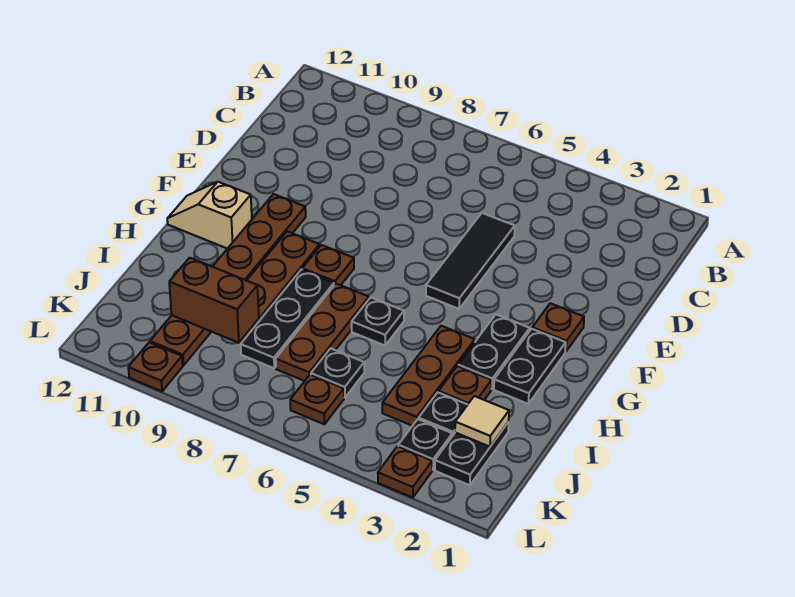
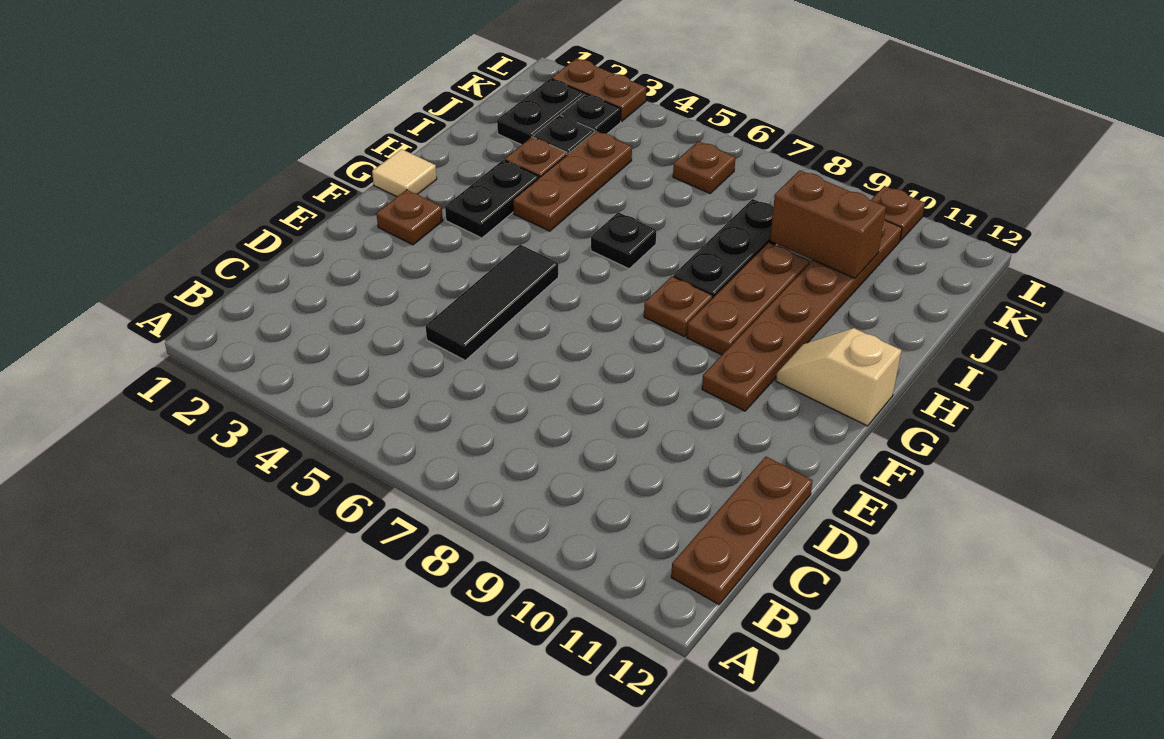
black plate G2:H2 level 1 -> none
tan slope G11:G12 level 1 top 11 -> tan slope G11:G12 level 1 top 12
brown plate H7:J7 level 1 -> brown plate B12:D12 level 1
tan tile J2 level 2 -> tan tile G1 level 1
black plate J6 level 1 -> none
brown plate L3 level 1 -> brown plate L2:L3 level 1

